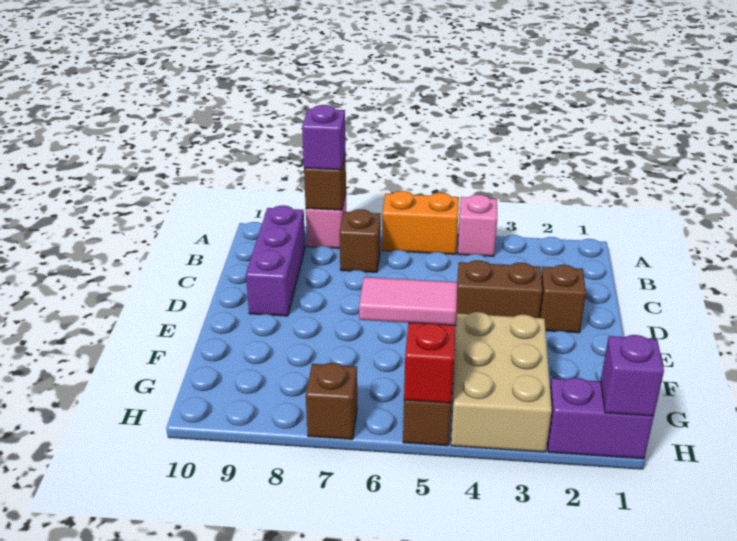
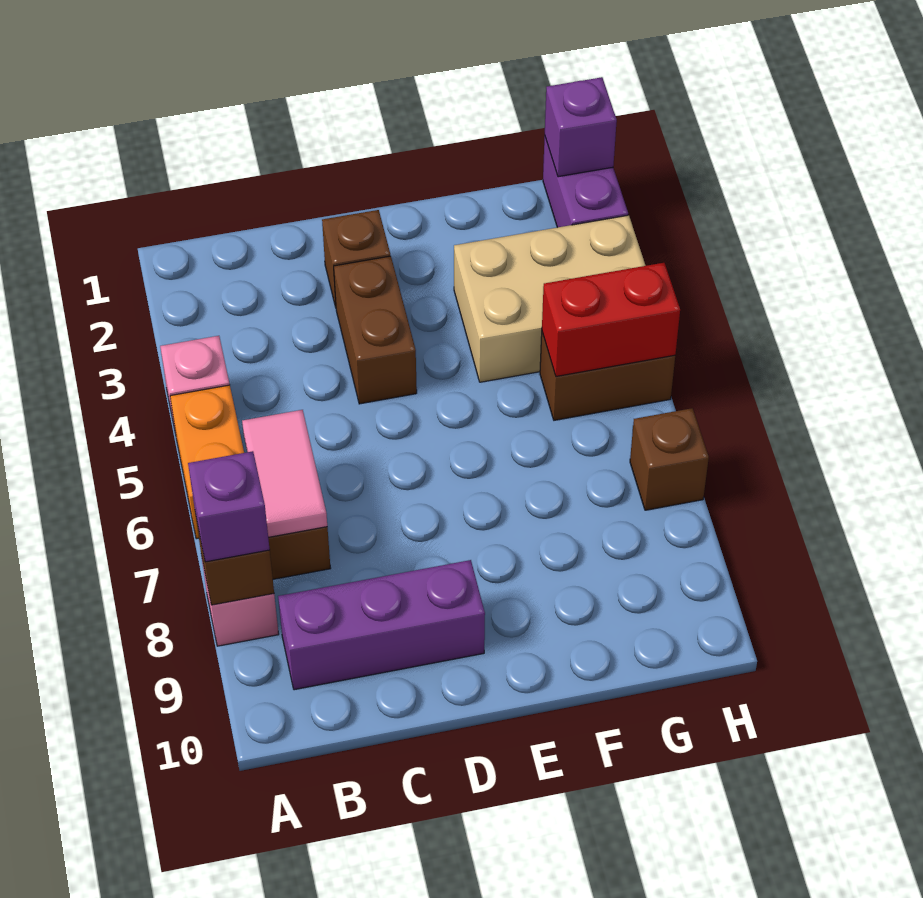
pink tile G5:G6 level 3 -> pink tile B6:B7 level 2

